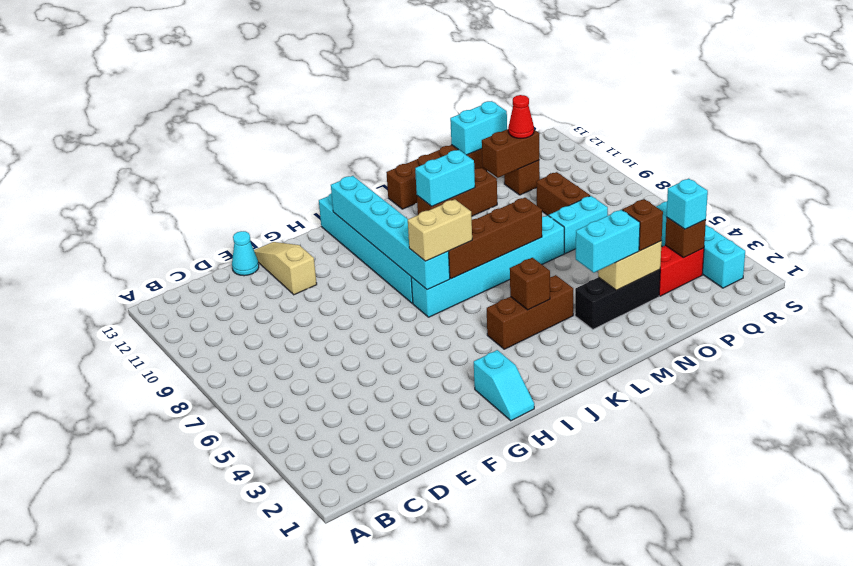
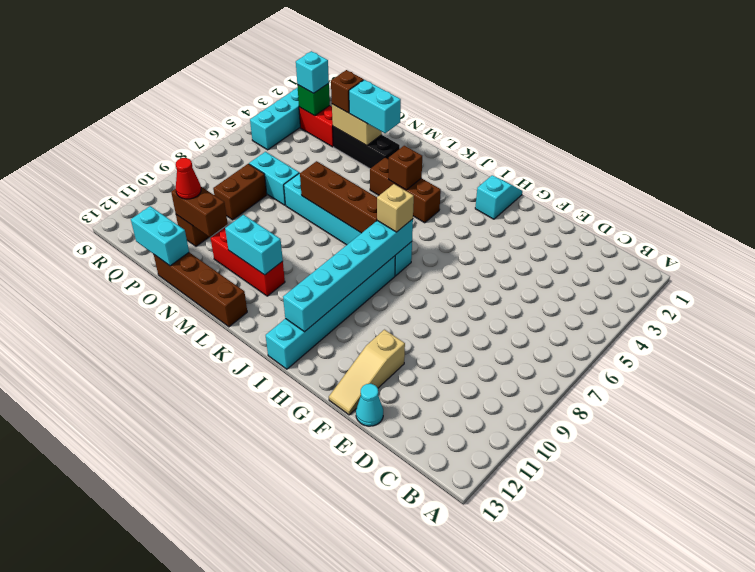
tan brick I7:J7 level 3 -> tan brick I7 level 3
brown brick L11:N11 level 1 -> red brick L11:N11 level 1
brown brick Q3 level 2 -> green brick Q3 level 2

